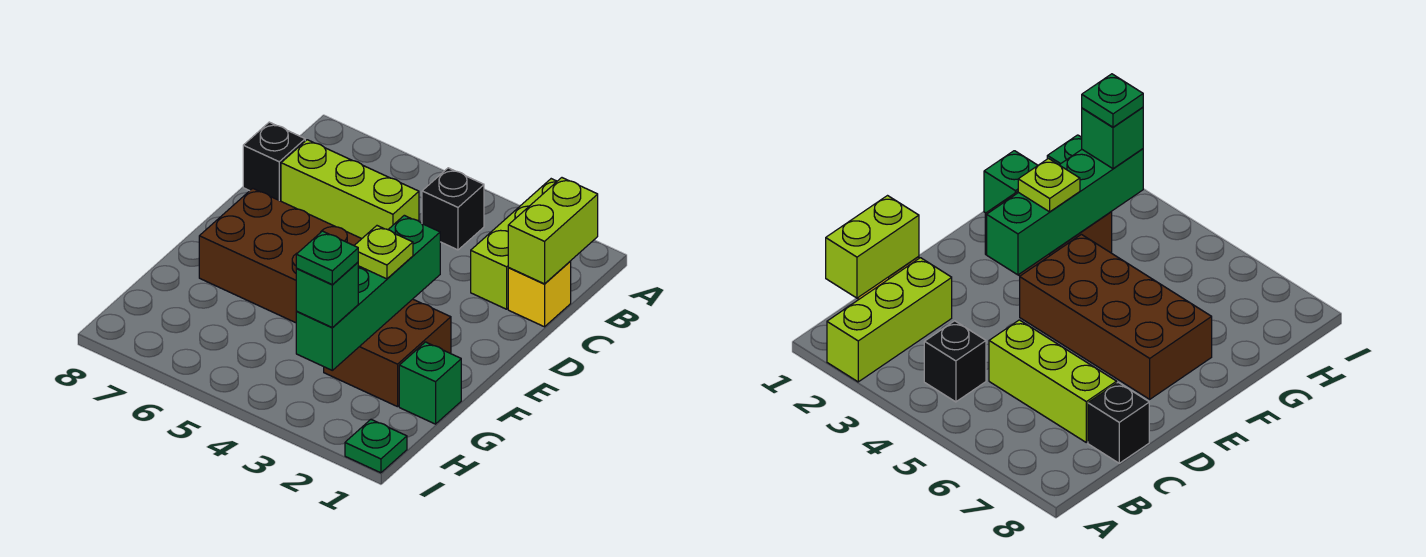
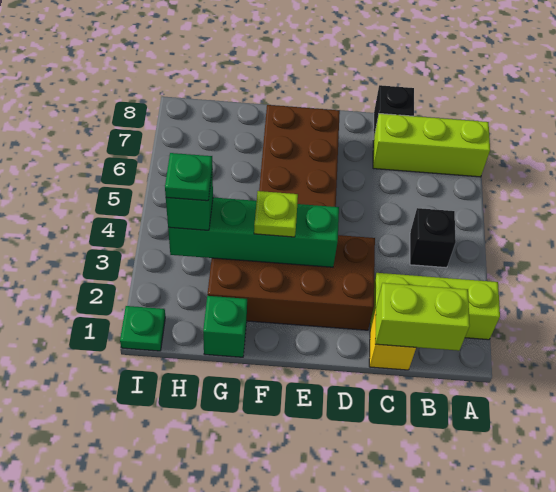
lime brick C5:C7 level 1 -> lime brick A7:C7 level 1
brown brick F2:G3 level 1 -> brown brick D2:G3 level 1

